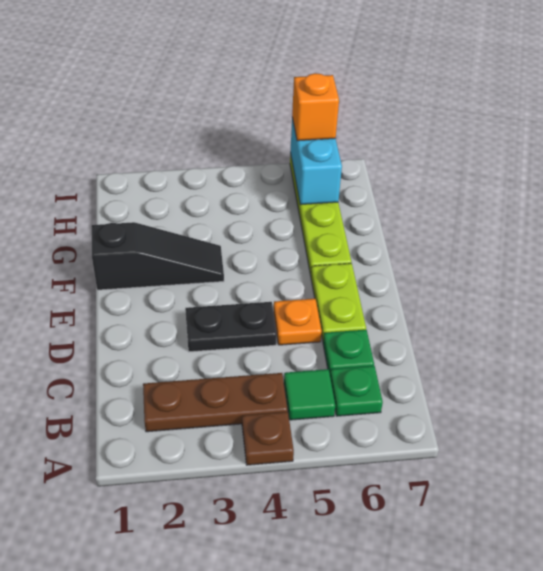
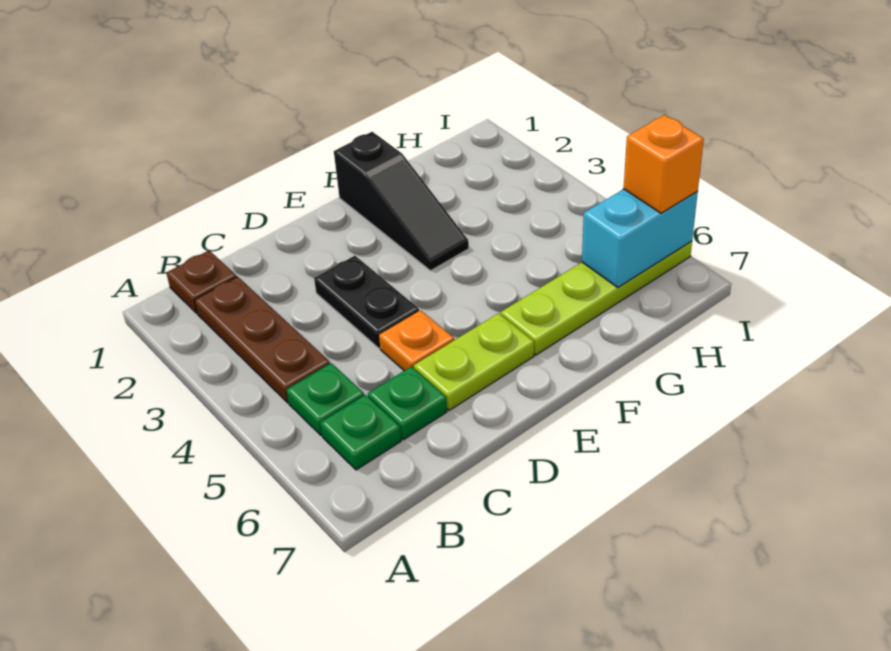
brown plate A4 level 1 -> brown plate B1 level 1
green tile B5 level 1 -> green plate B5 level 1

